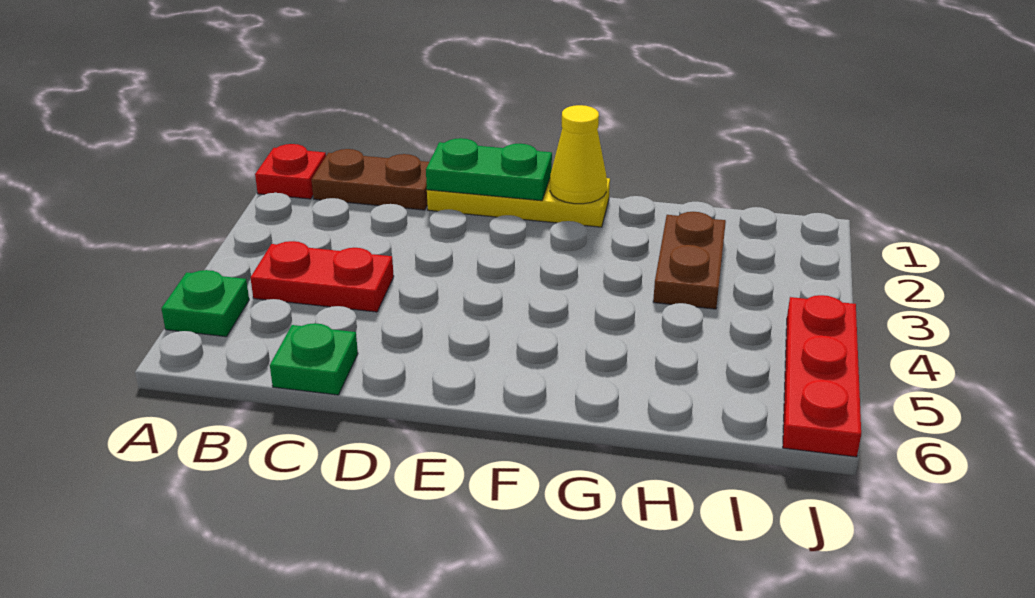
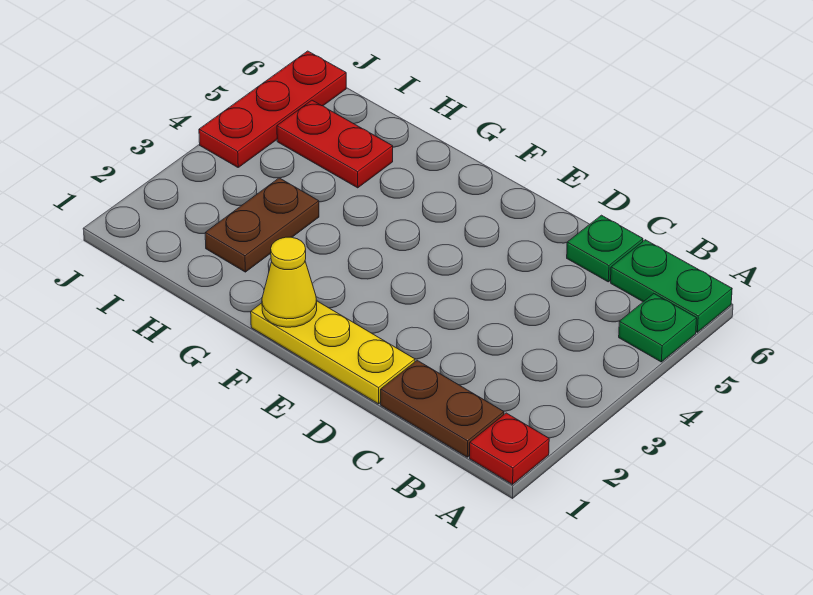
red plate B4:C4 level 1 -> red plate H5:I5 level 1
green plate D1:E1 level 2 -> green plate A6:B6 level 1

